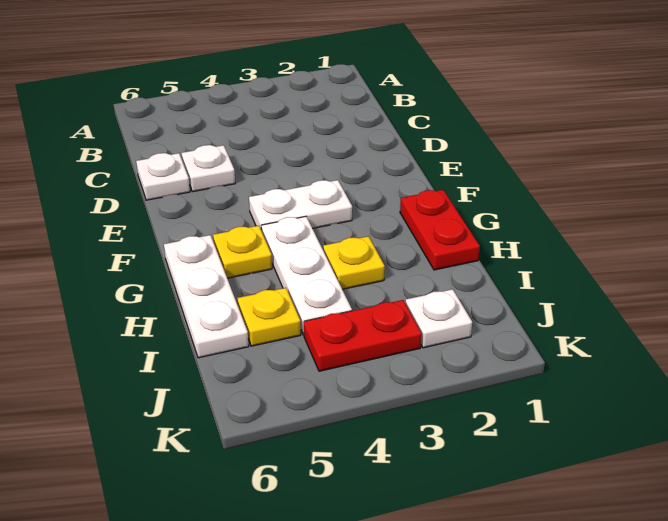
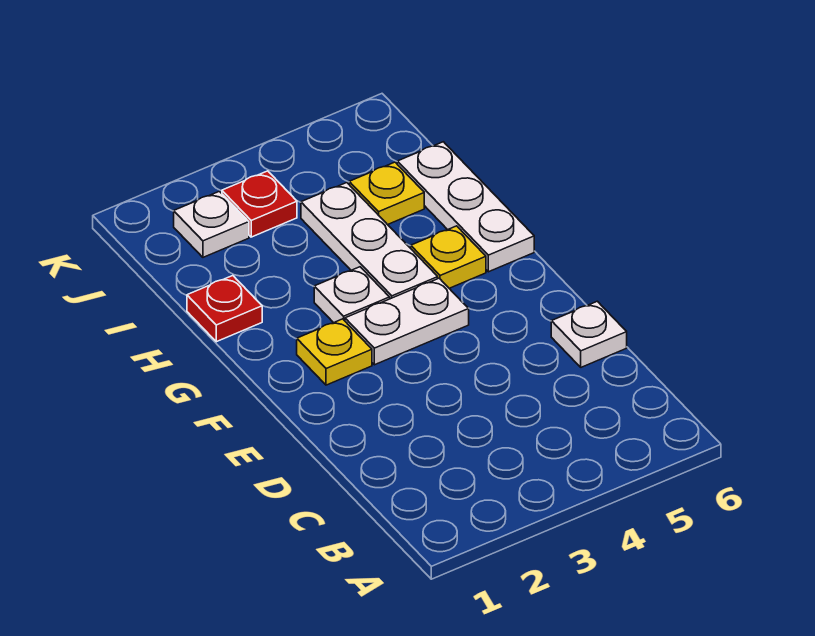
white plate D5 level 1 -> white plate G3 level 1
red plate G1:H1 level 1 -> red plate H1 level 1
yellow plate H3 level 1 -> yellow plate F2 level 1
red plate J3:J4 level 1 -> red plate J3 level 1

